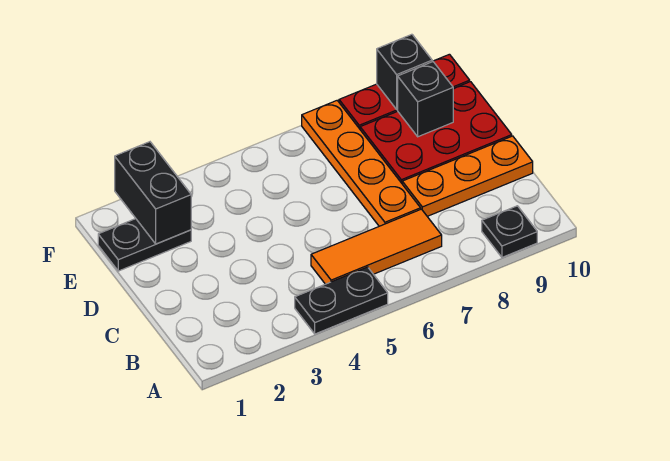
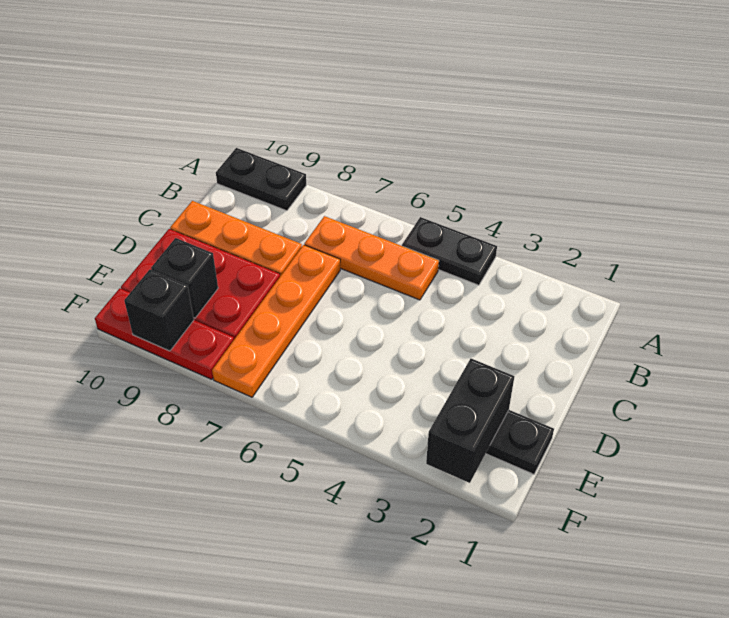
black plate A9 level 1 -> black plate A9:A10 level 1
orange tile B5:B7 level 1 -> orange plate B5:B7 level 1

